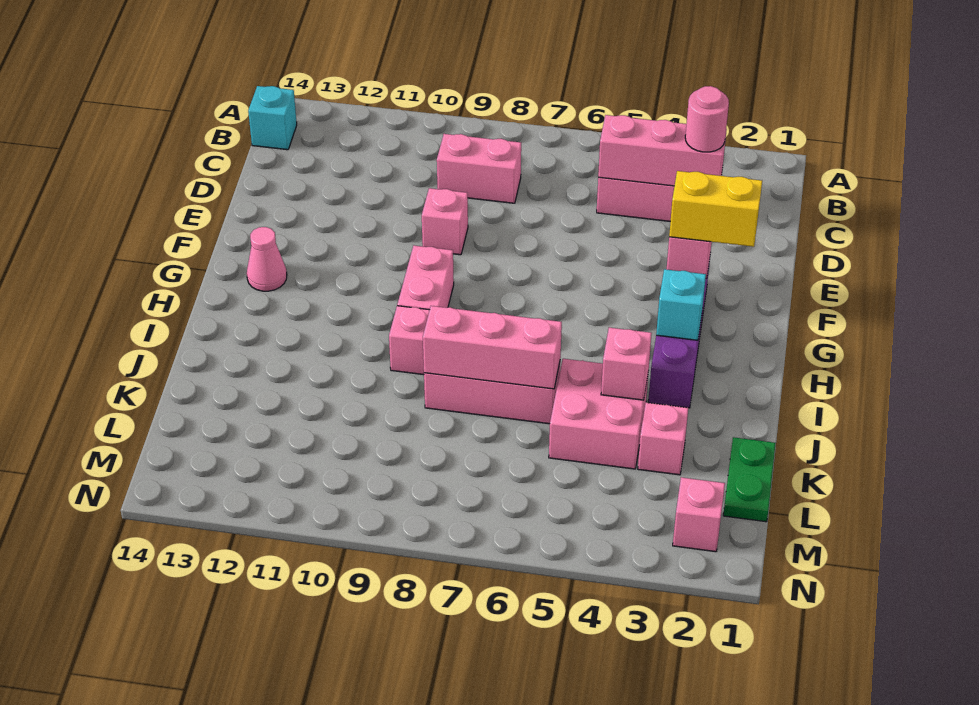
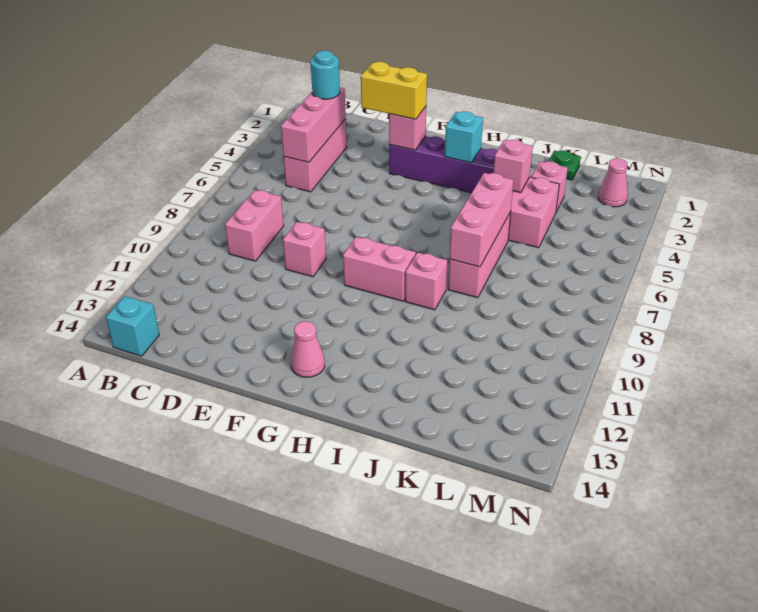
pink round brick C3 level 3 -> cyan round brick C3 level 3
yellow brick F2:F3 level 3 -> yellow brick E3:F3 level 3
green plate K1:L1 level 1 -> green plate K1 level 1
pink brick M2 level 1 -> pink cone M2 level 1

